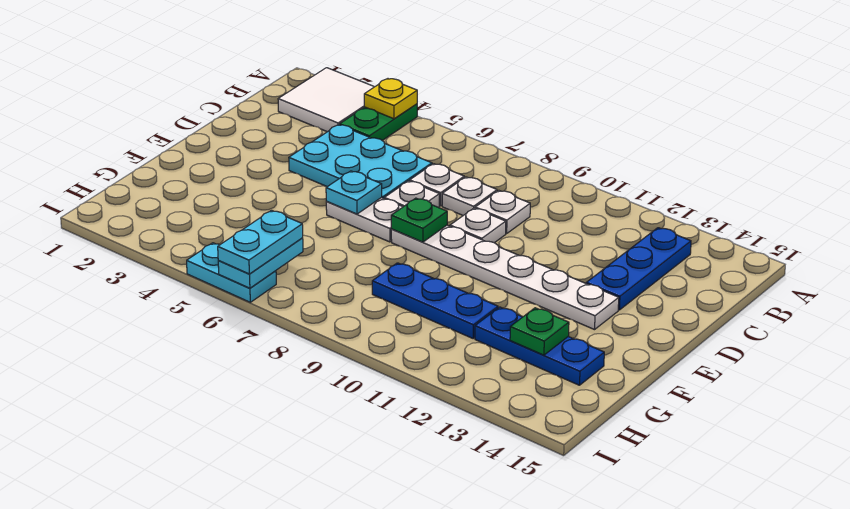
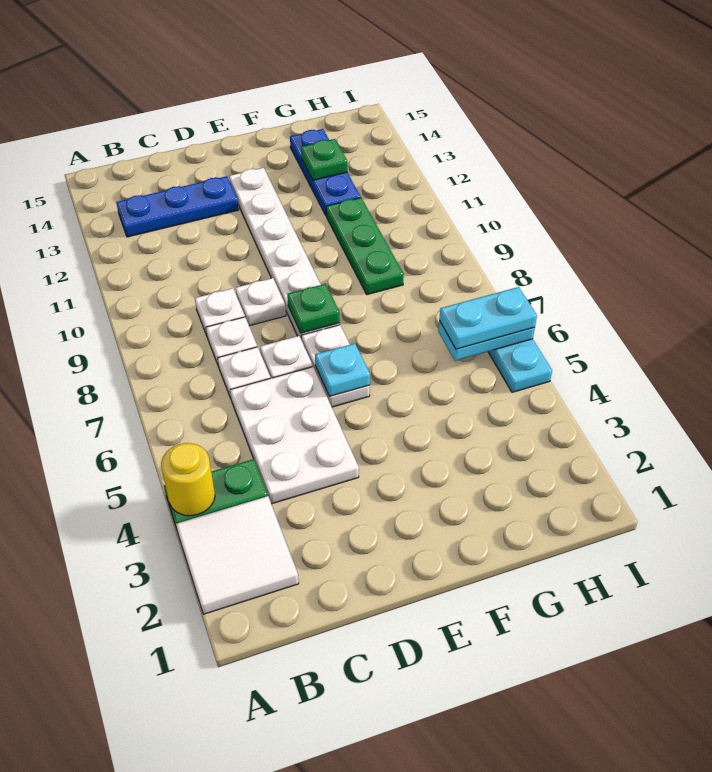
yellow plate A4 level 2 -> yellow round brick A4 level 2
cyan plate C4:D6 level 1 -> white plate C4:D6 level 1
blue plate G9:G11 level 1 -> green plate G9:G11 level 1

